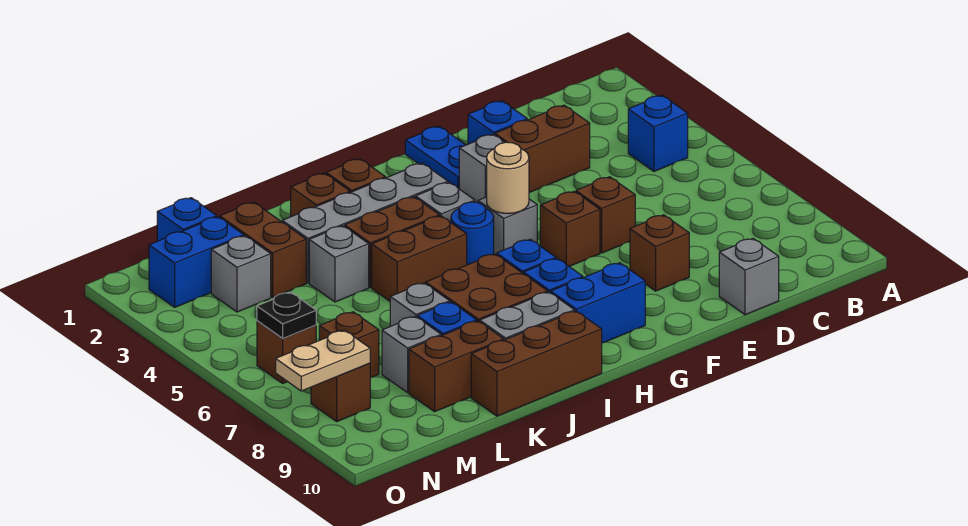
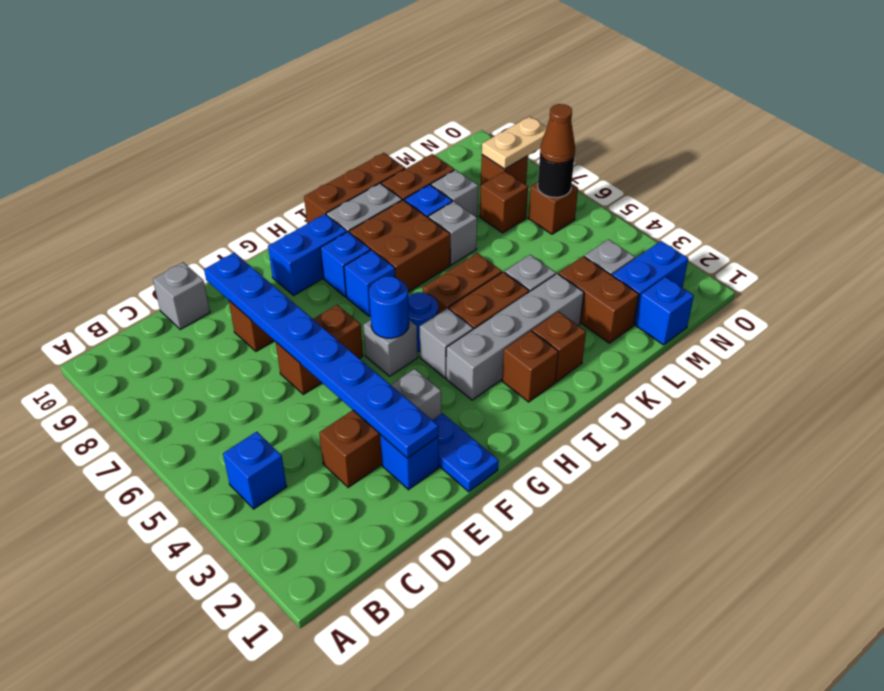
none -> blue plate E2:E9 level 2
tan round brick G5 level 2 -> blue round brick G5 level 2
black plate N6 level 2 -> black round brick N6 level 2
none -> brown cone N6 level 3

